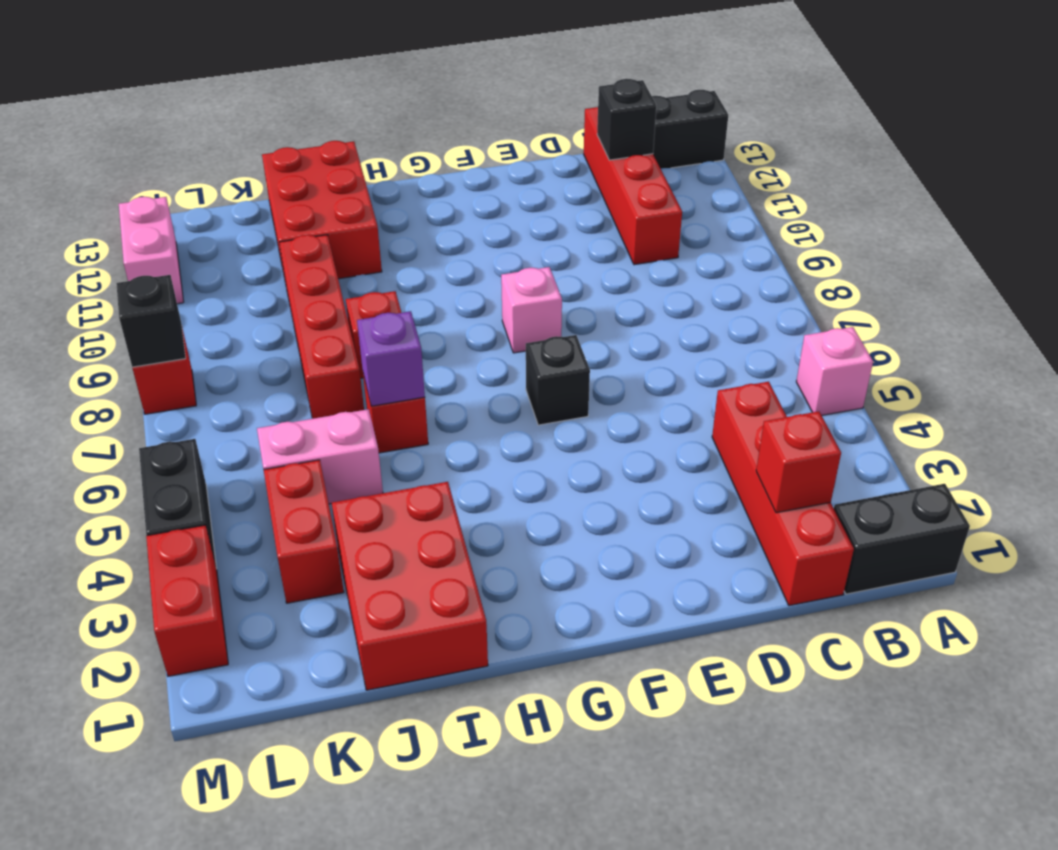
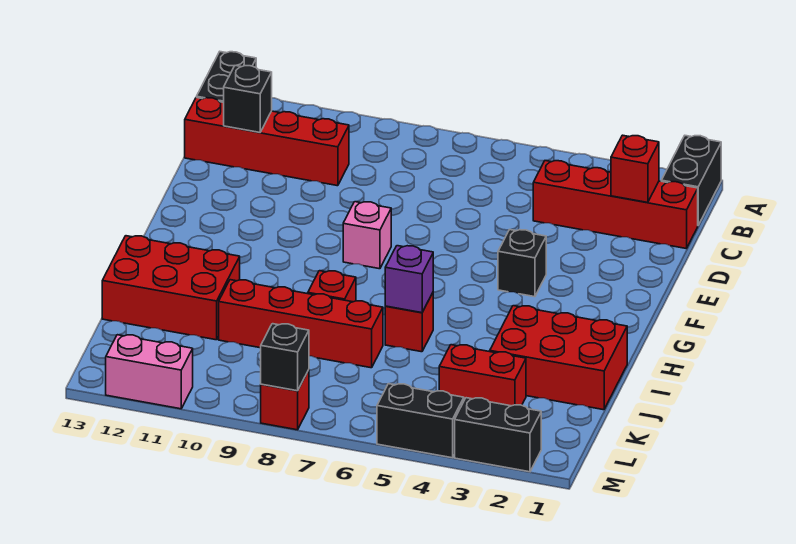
pink brick A5 level 1 -> none
black brick F6 level 1 -> black brick F4 level 1
pink brick J5:K5 level 1 -> none
red brick M2:M3 level 1 -> black brick M2:M3 level 1

